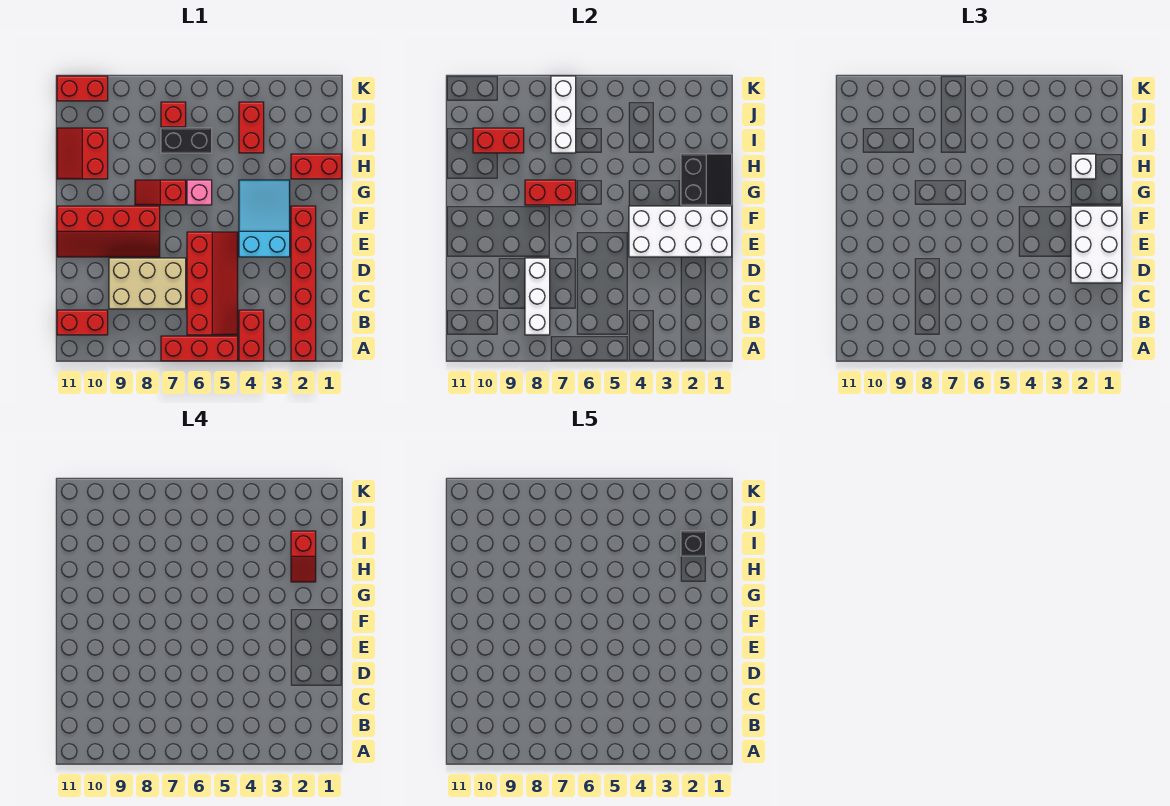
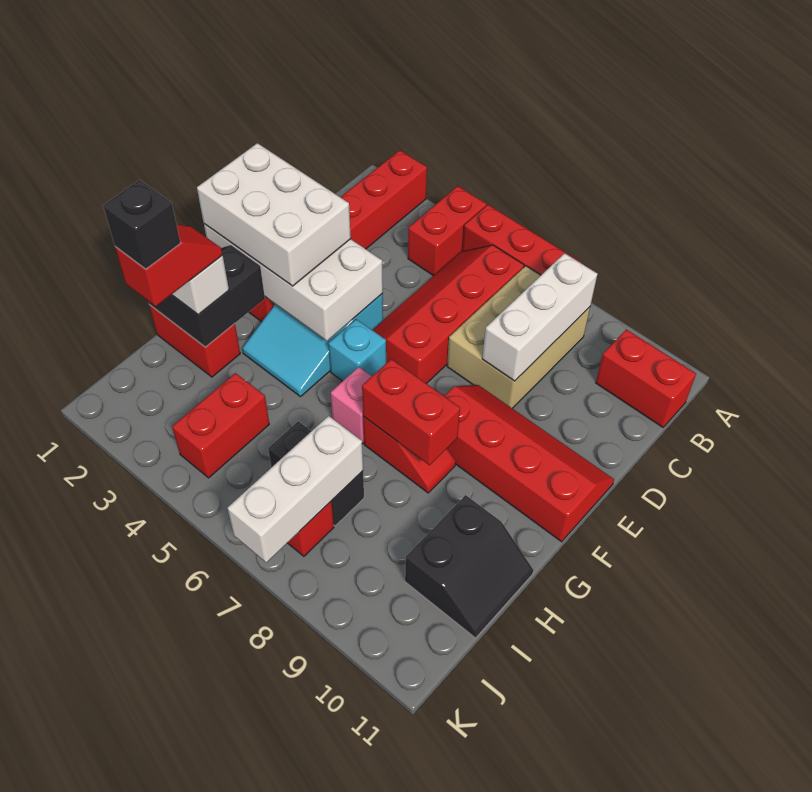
tan brick C7:D9 level 1 -> tan brick B7:D8 level 1
white brick D1:F2 level 3 -> white brick E1:F3 level 3
none -> cyan brick F5 level 1
red slope H10:I11 level 1 top 10 -> black slope H10:I11 level 1 top 10
red brick I9:I10 level 2 -> none
red brick K10:K11 level 1 -> none

